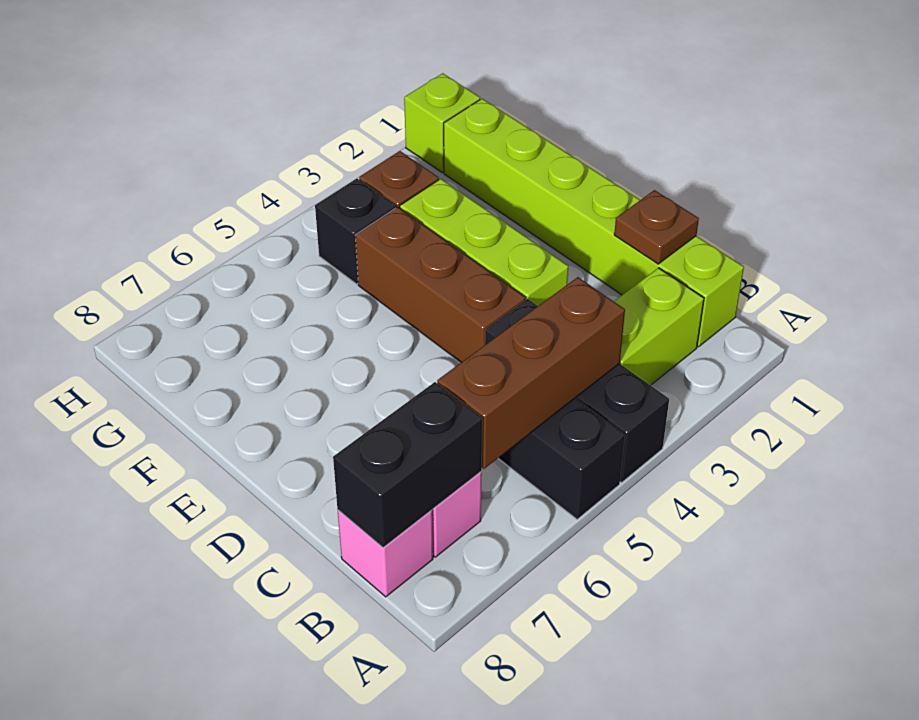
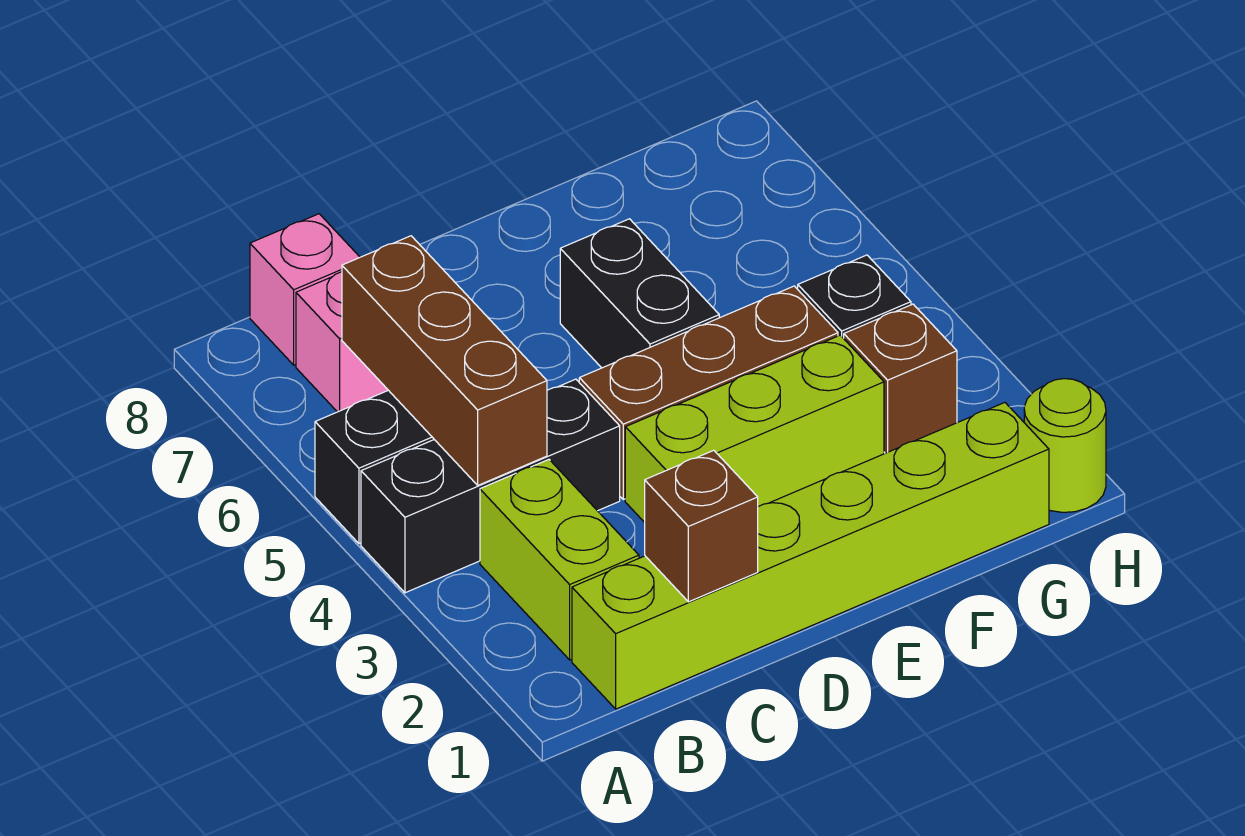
black brick B7:B8 level 2 -> black brick E5:E6 level 1
brown plate C1 level 2 -> brown brick C1 level 2
lime brick H1 level 1 -> lime round brick H1 level 1

